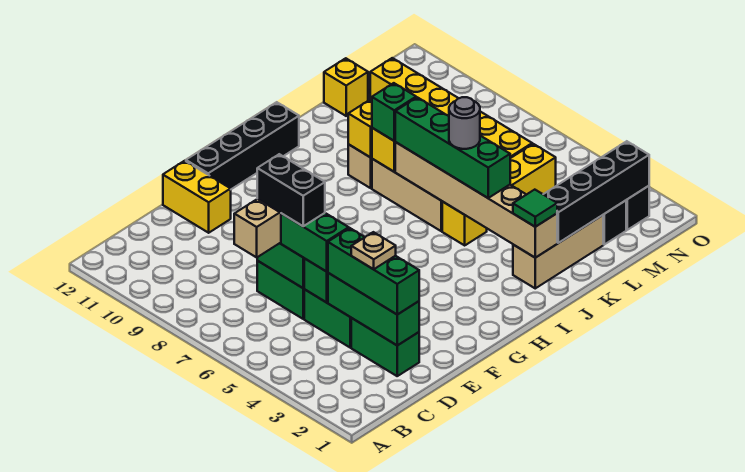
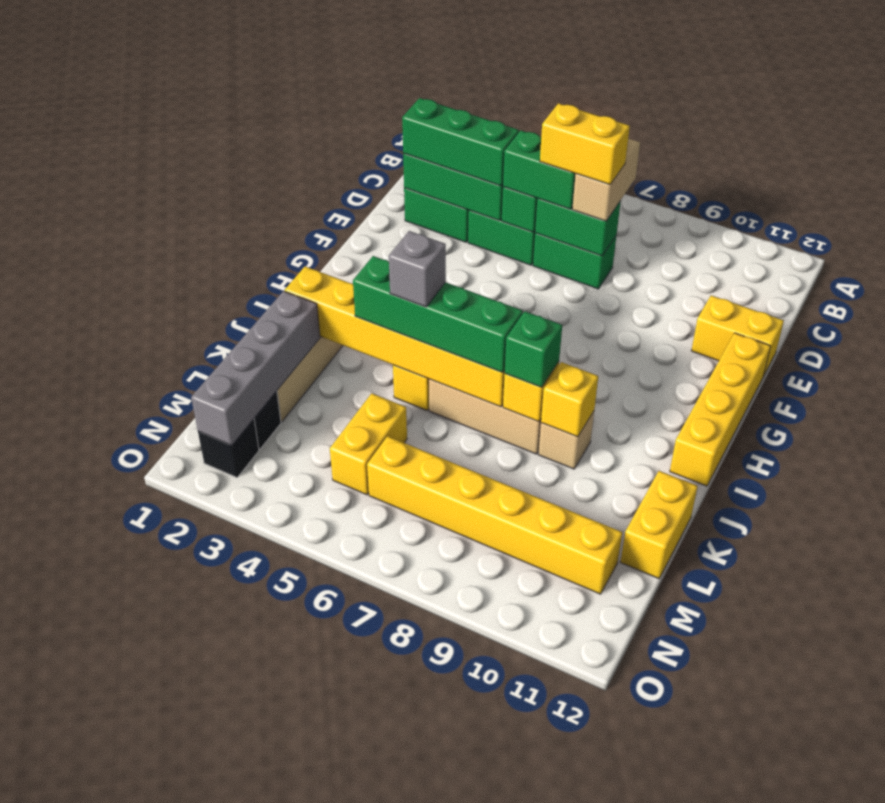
tan plate D3 level 4 -> none
black brick D6:D7 level 4 -> yellow brick D6:D7 level 4
black brick F12:I12 level 1 -> yellow brick F12:I12 level 1
tan brick J2:J7 level 2 -> yellow brick J2:J7 level 2
green tile J2 level 3 -> none
grey round brick J5 level 4 -> grey brick J5 level 4
black brick K2:N2 level 2 -> grey brick K2:N2 level 2
yellow brick L12 level 1 -> yellow brick K12:L12 level 1

